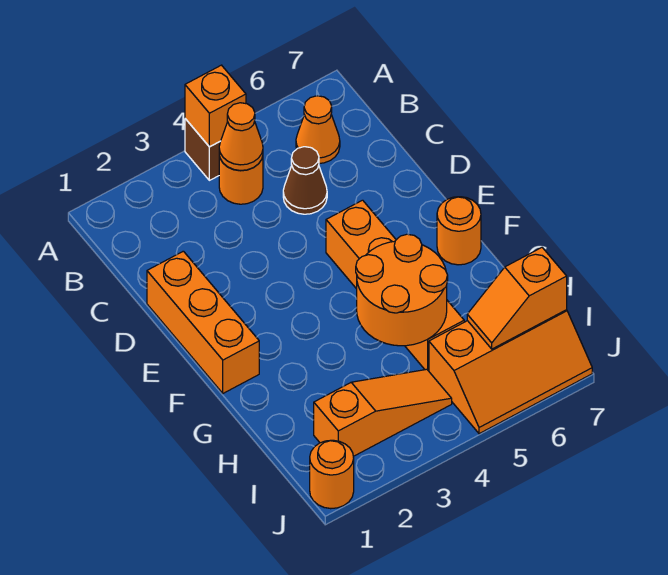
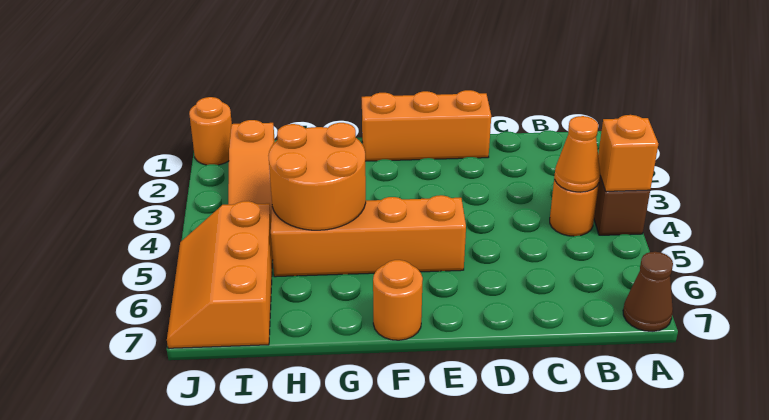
orange cone B6 level 1 -> none
brown cone C5 level 1 -> brown cone A7 level 1
orange slope I6:I7 level 2 top 7 -> none

